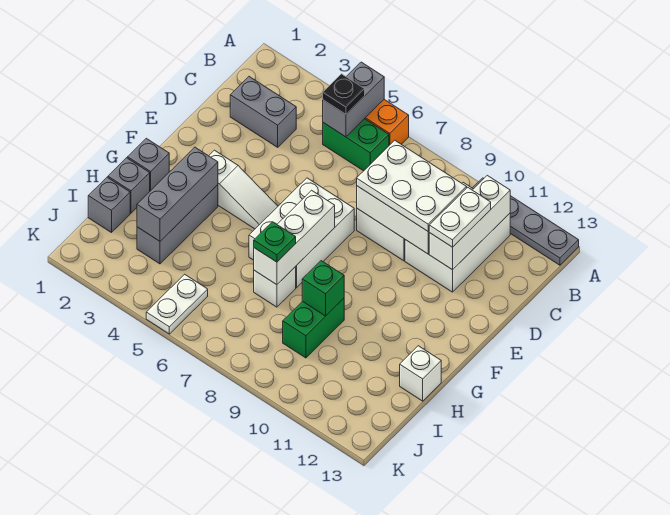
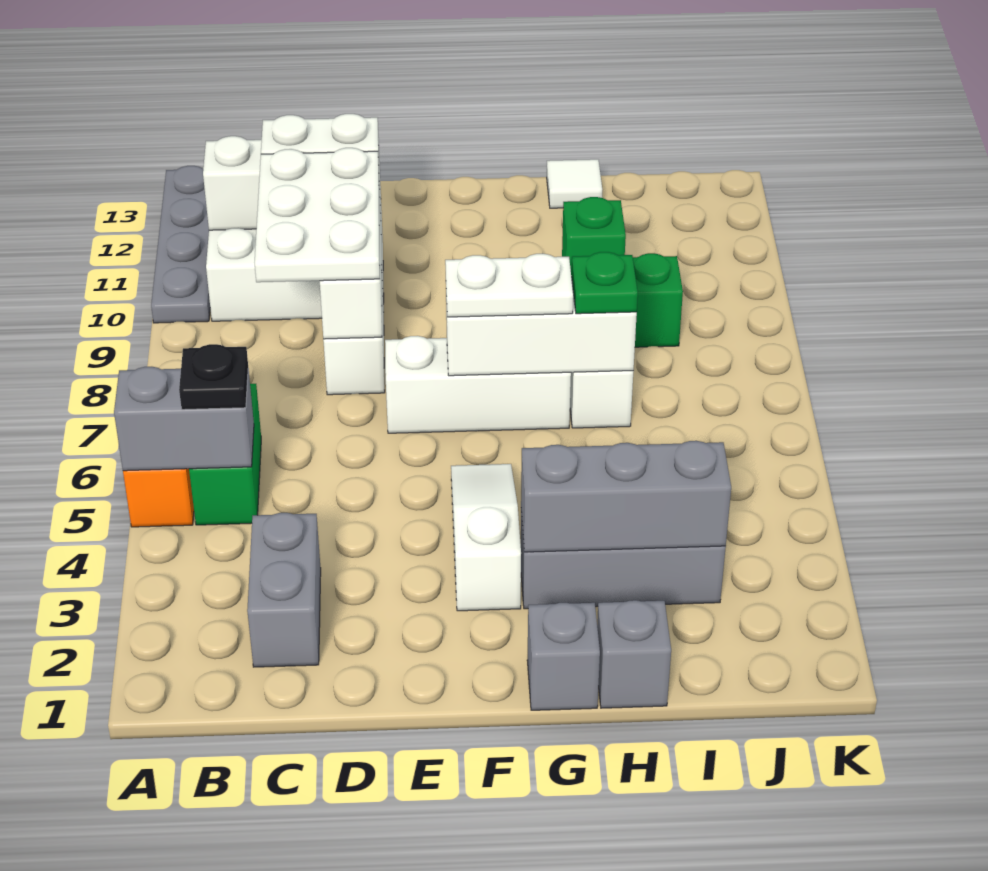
white brick E6:G7 level 1 -> white brick E7:G7 level 1
white brick H13 level 1 -> white tile H13 level 1
grey brick I1 level 1 -> none
white plate J5:K5 level 1 -> white plate F7:G7 level 3

